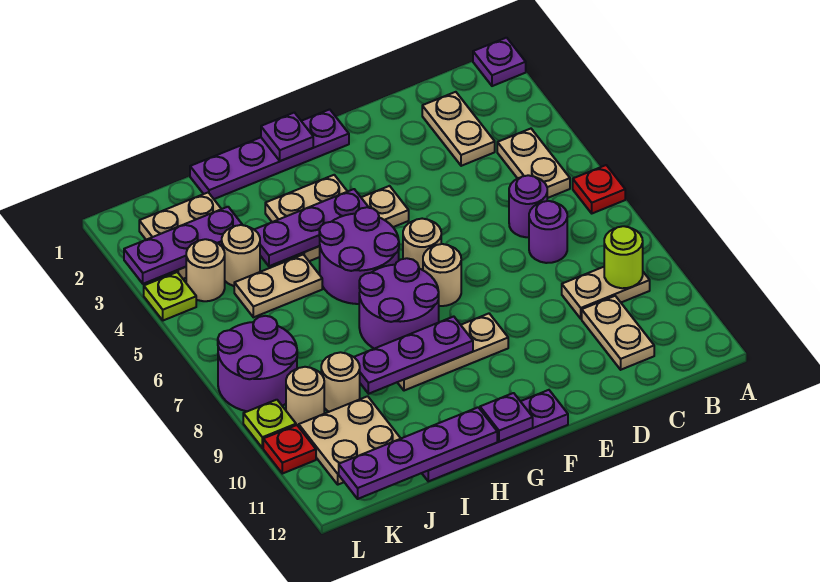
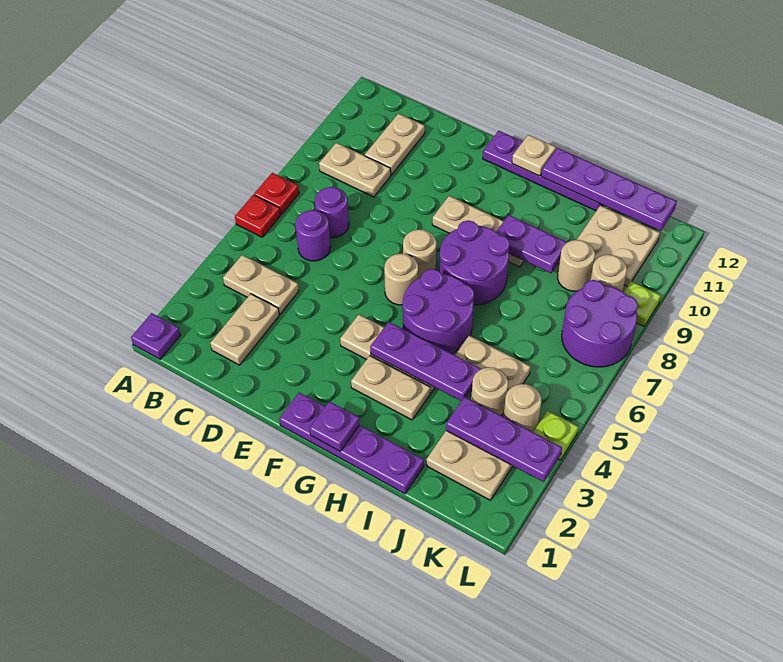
tan plate B4:B5 level 1 -> tan plate B4:C4 level 1
lime round brick B9 level 2 -> none
purple plate G9:I9 level 2 -> purple plate H9:I9 level 2
purple plate G12 level 2 -> tan plate G12 level 2
red plate L10 level 1 -> red plate A7 level 1

